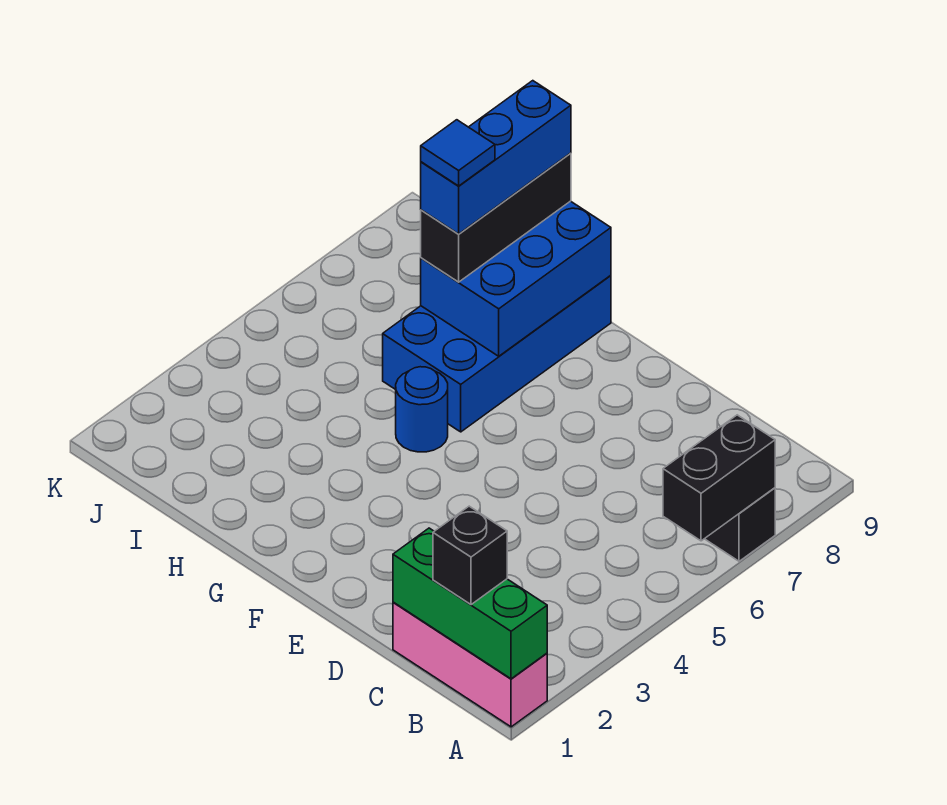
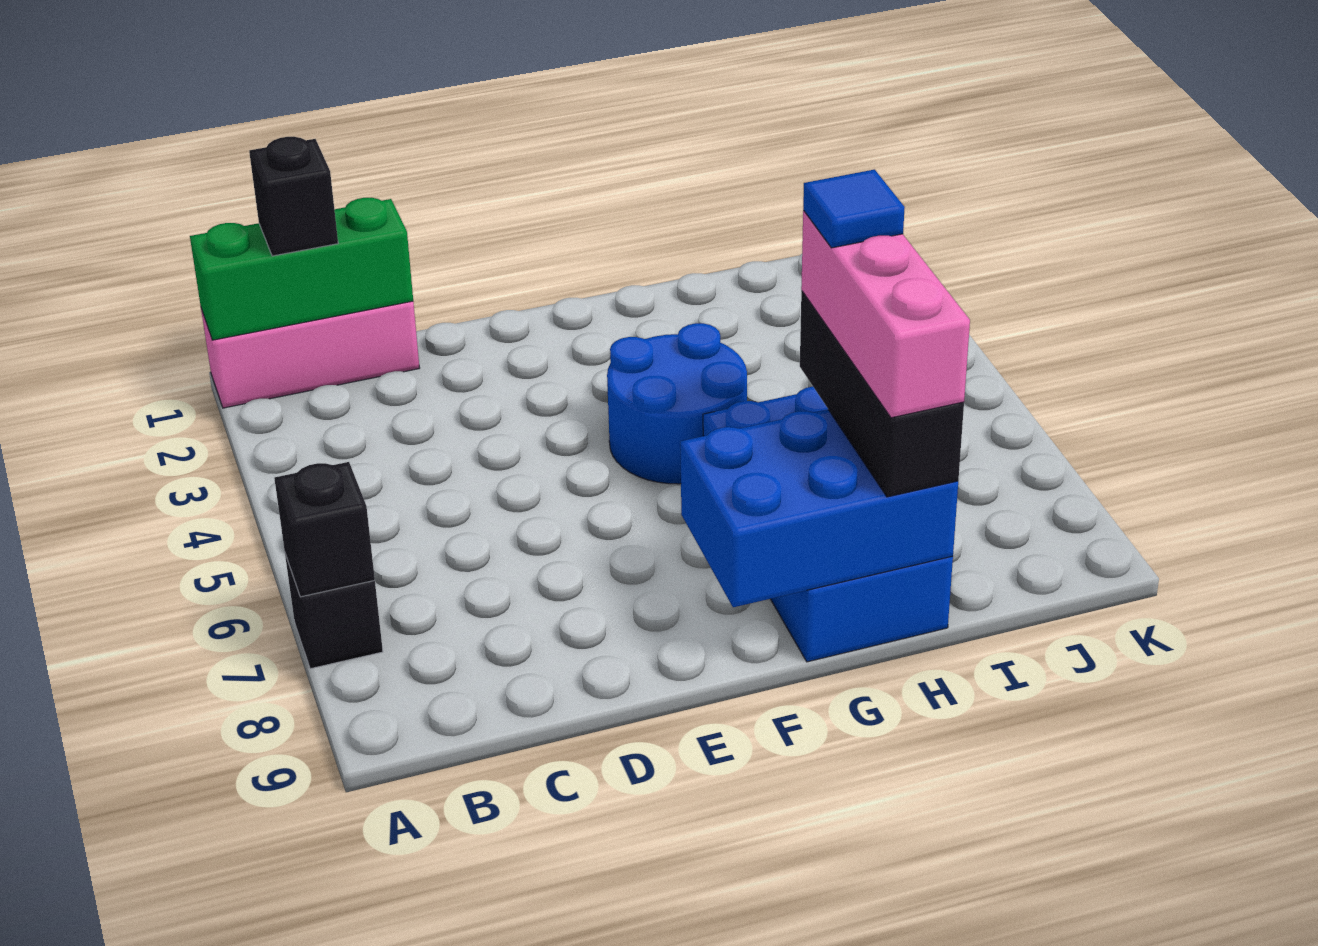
black brick A6:A7 level 2 -> black brick A7 level 2
blue round brick G5 level 1 -> blue round brick F4:G5 level 1
blue brick G7:H9 level 2 -> blue brick F8:H9 level 2
blue brick H7:H9 level 4 -> pink brick H7:H9 level 4

